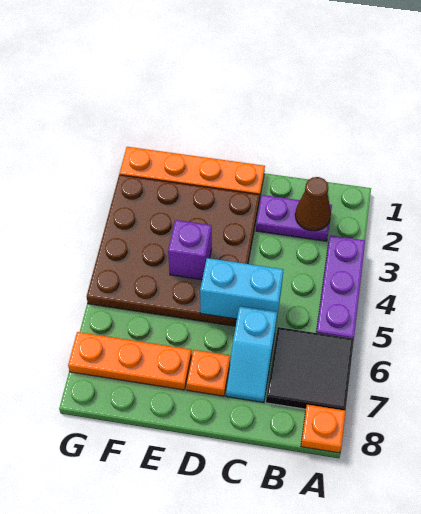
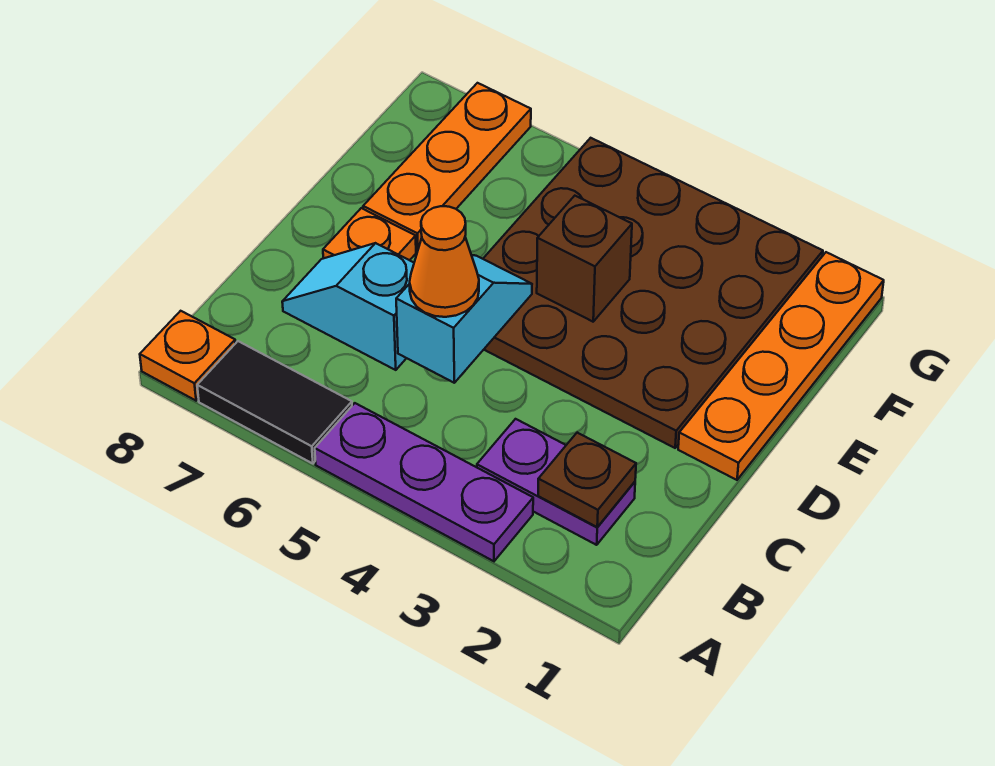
black tile A6:B7 level 1 -> black tile A6:A7 level 1
purple plate B2:C2 level 1 -> purple plate B2:B3 level 1
brown cone B2 level 2 -> brown plate B2 level 2
cyan brick C5:D5 level 2 -> cyan slope C5:D5 level 2 top C
none -> orange cone C5 level 3
purple brick E4 level 2 -> brown brick E4 level 2

